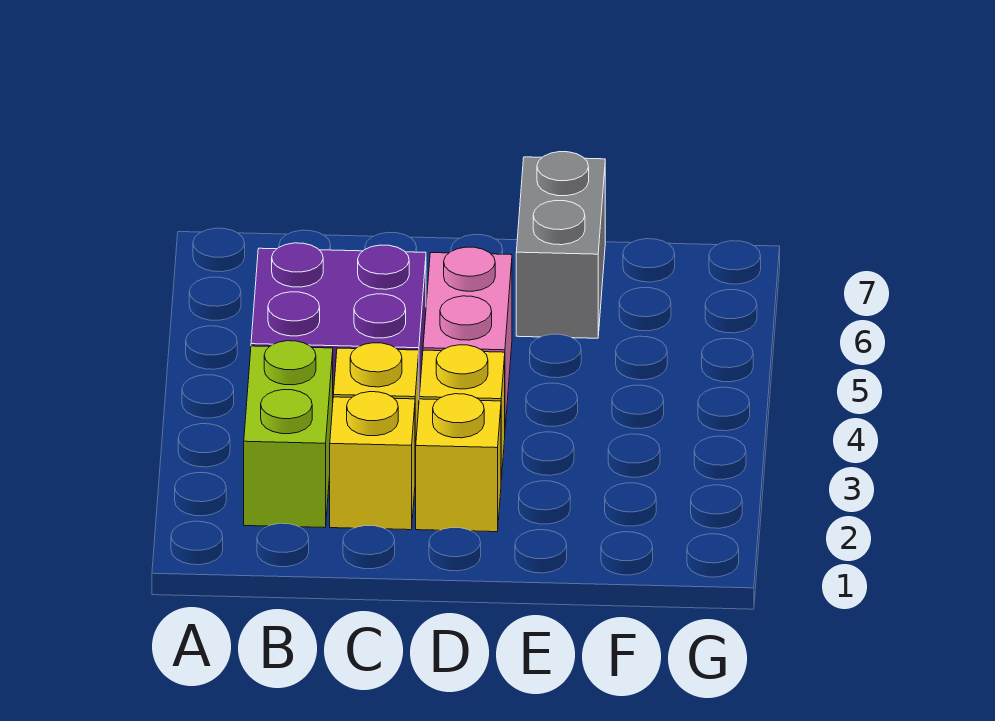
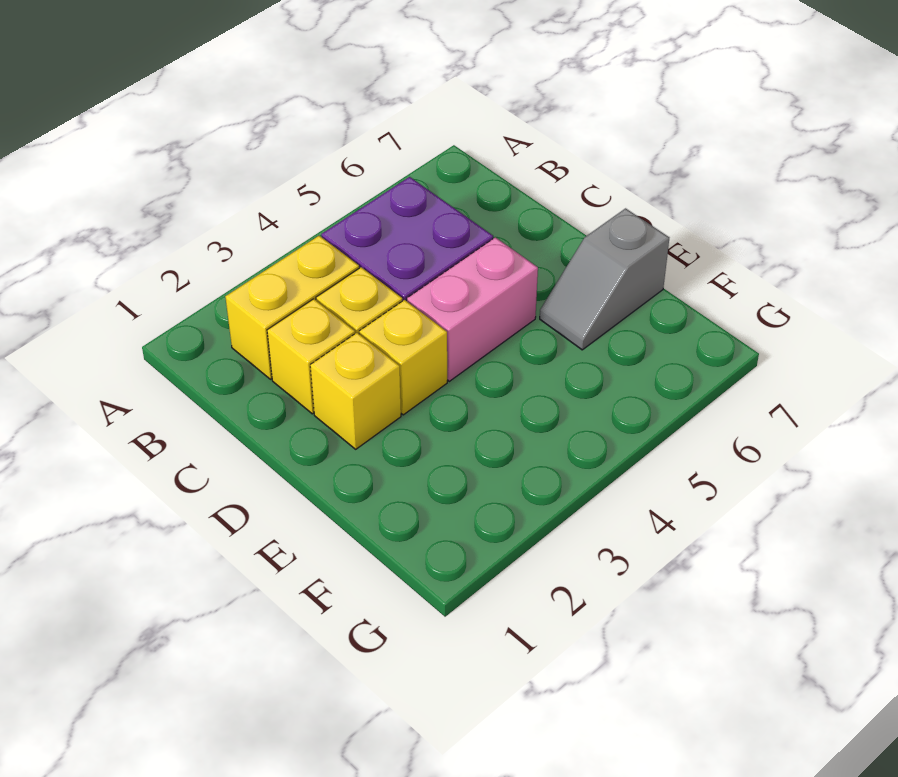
lime brick B2:B3 level 1 -> yellow brick B2:B3 level 1
grey brick E6:E7 level 1 -> grey slope E6:E7 level 1 top 7

